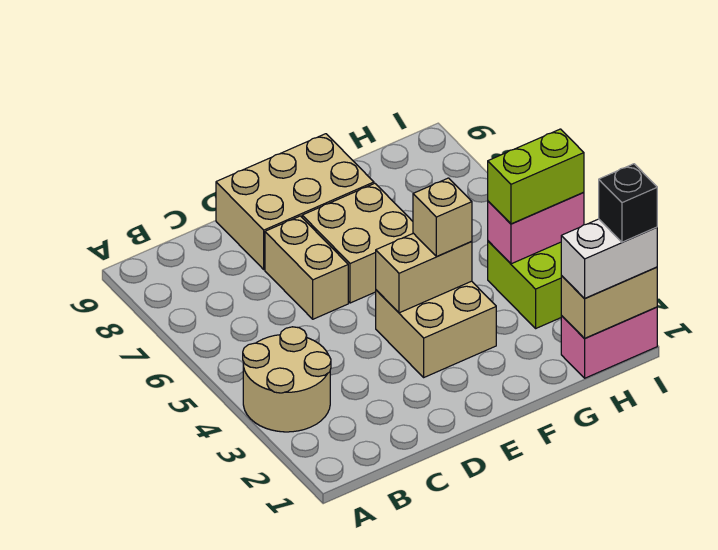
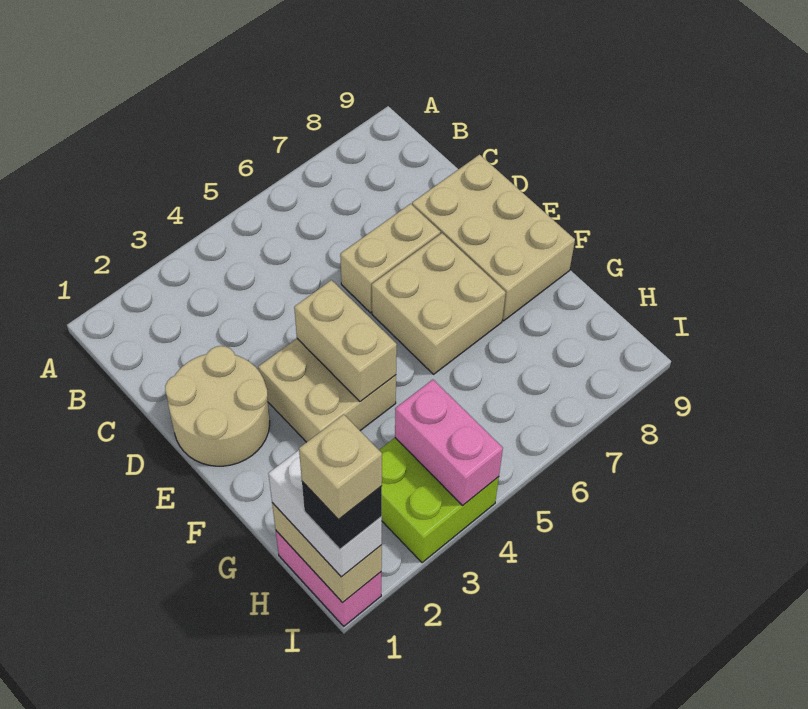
tan round brick A3:B4 level 1 -> tan round brick D1:E2 level 1
tan brick F4 level 3 -> tan brick I1 level 5
lime brick H4:I4 level 3 -> none

